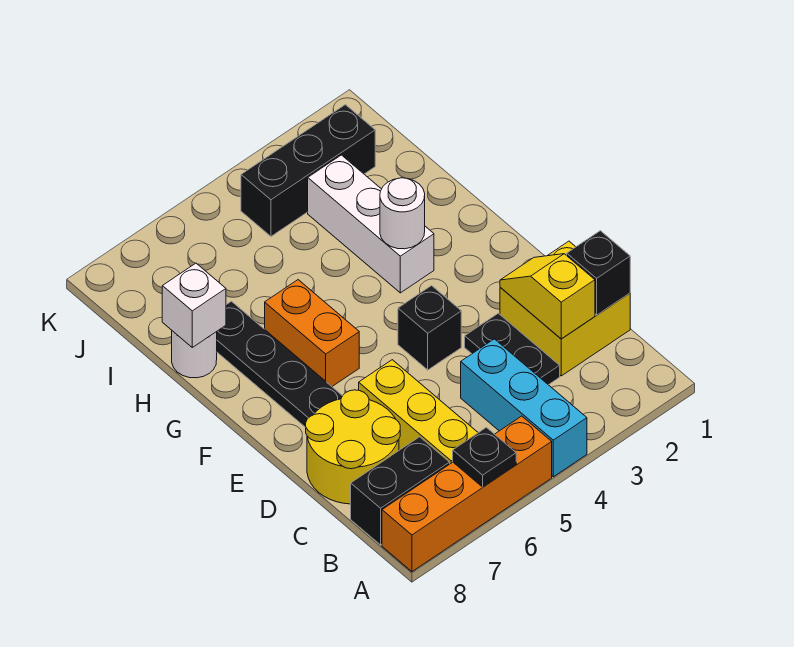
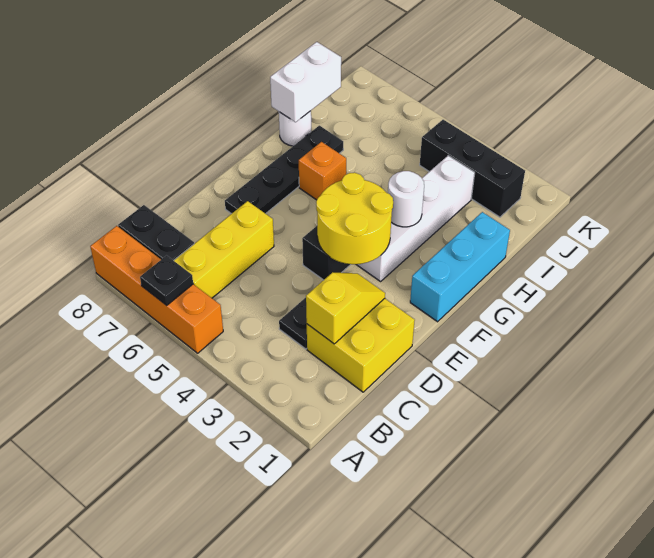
cyan brick A4:C4 level 1 -> cyan brick F1:H1 level 1
black brick C1 level 2 -> none
yellow round brick C7:D8 level 1 -> yellow round brick E3:F4 level 2
orange brick F6:G6 level 1 -> orange brick G6 level 1
white brick G3:I3 level 1 -> white brick F3:I3 level 1
white brick H8 level 2 -> white brick H8:I8 level 2

